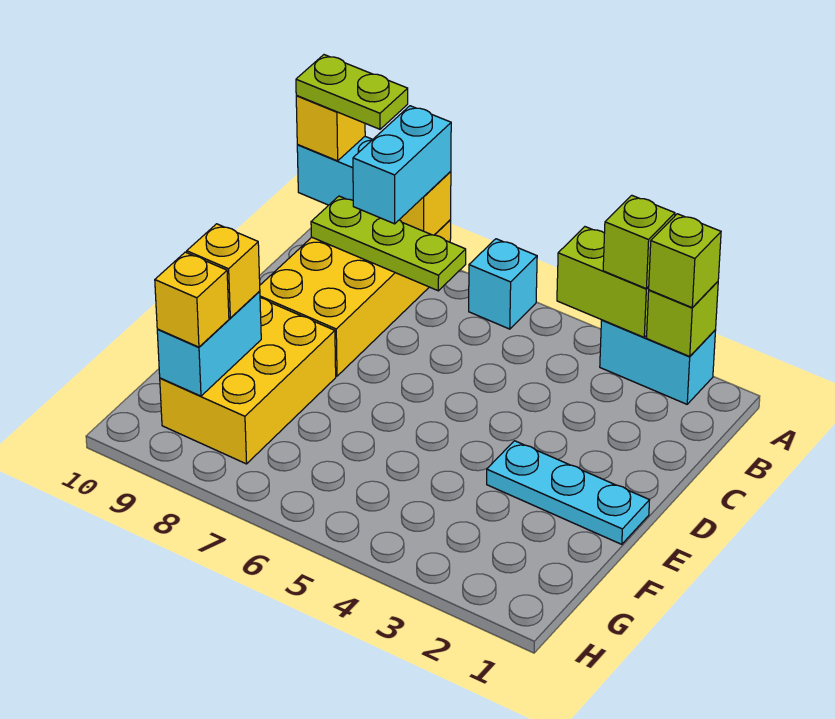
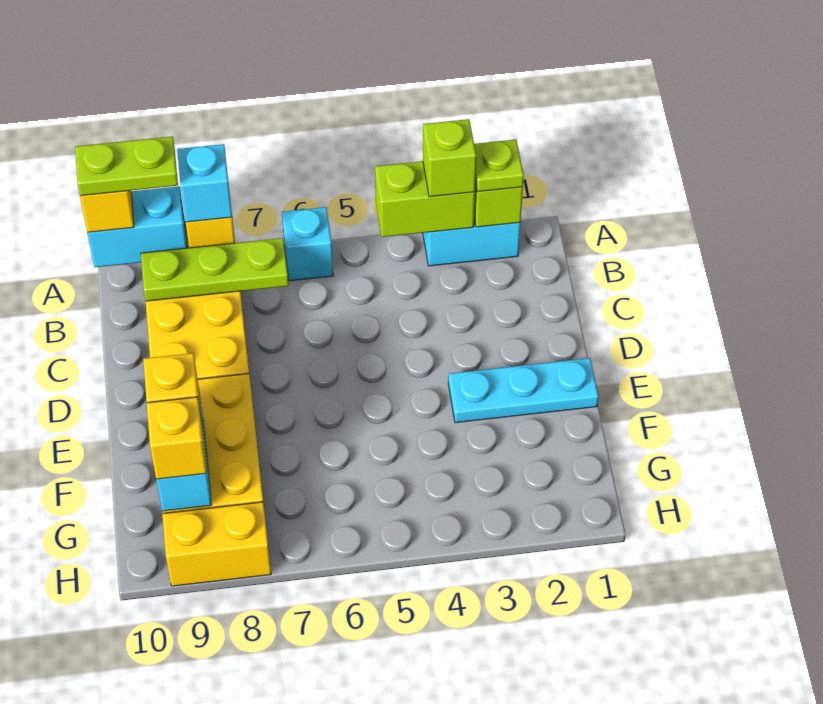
lime brick A2 level 3 -> lime plate A2 level 3
cyan brick A8:B8 level 3 -> cyan brick A8 level 3
none -> yellow brick H8:H9 level 1

